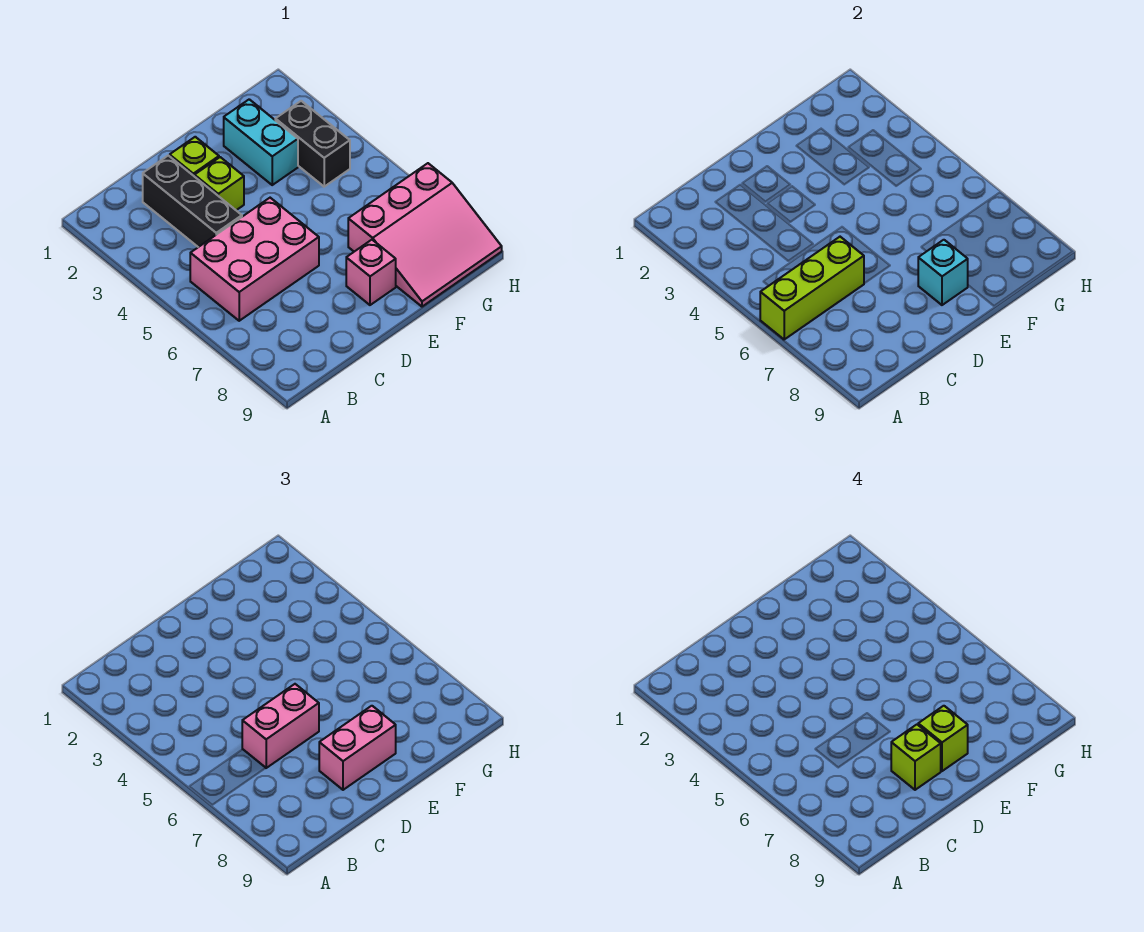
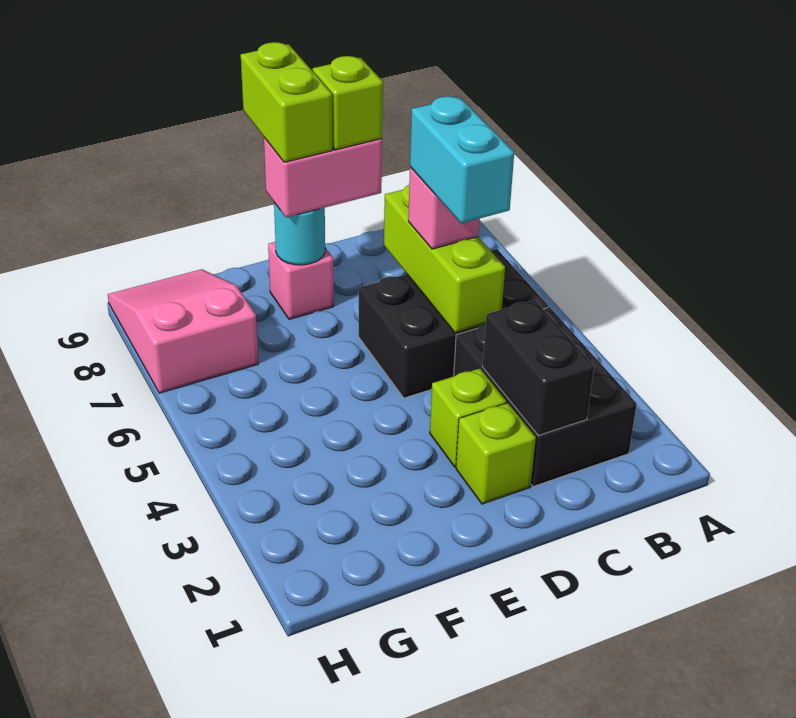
lime brick A6:C6 level 2 -> lime brick C5:C7 level 2
pink brick B5:D6 level 1 -> black brick B5:D6 level 1
black brick C2:C4 level 1 -> black brick B2:C4 level 1
pink brick C6:D6 level 3 -> pink brick C6 level 3
cyan brick E8 level 2 -> cyan round brick E8 level 2
lime brick E8 level 4 -> lime brick E8:E9 level 4
cyan brick F2:F3 level 1 -> cyan brick C5:C6 level 4
pink slope F7:H9 level 1 top 7 -> pink slope G7:H9 level 1 top 7
black brick G3:G4 level 1 -> black brick C2:C3 level 2

